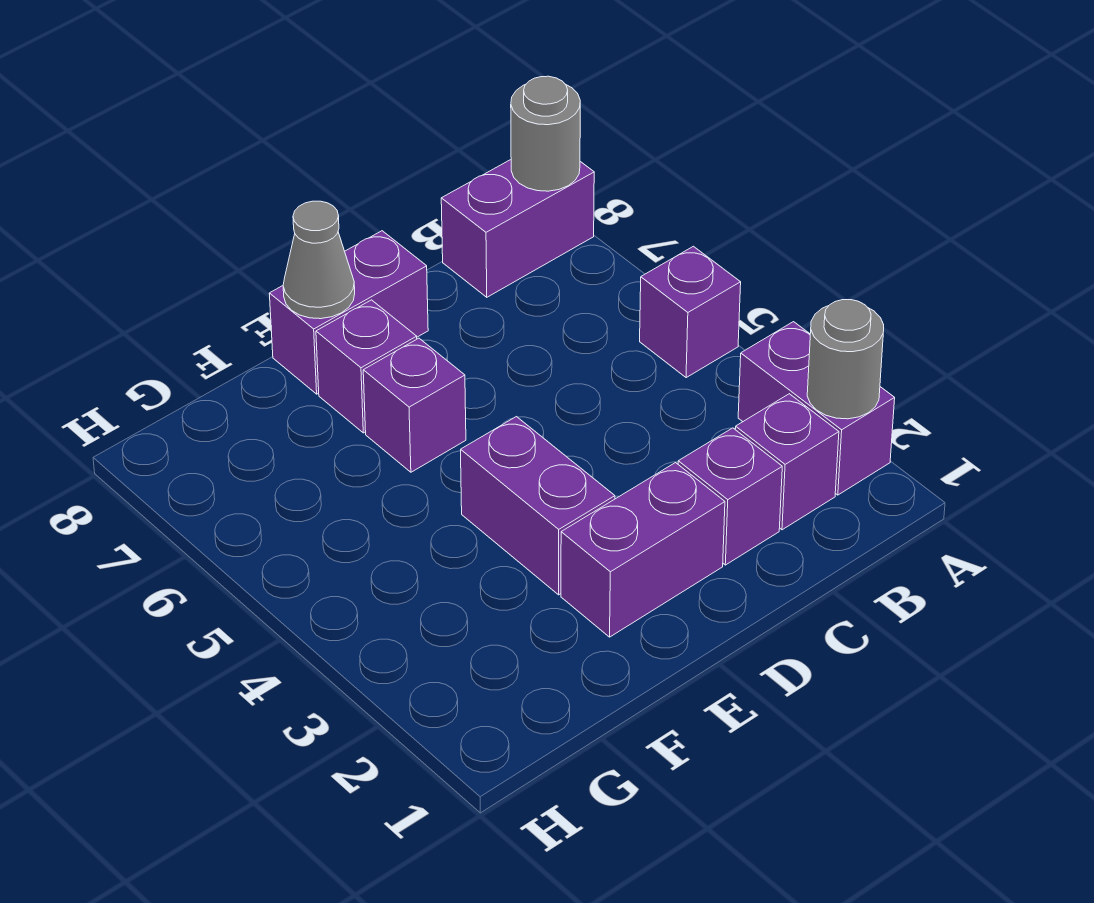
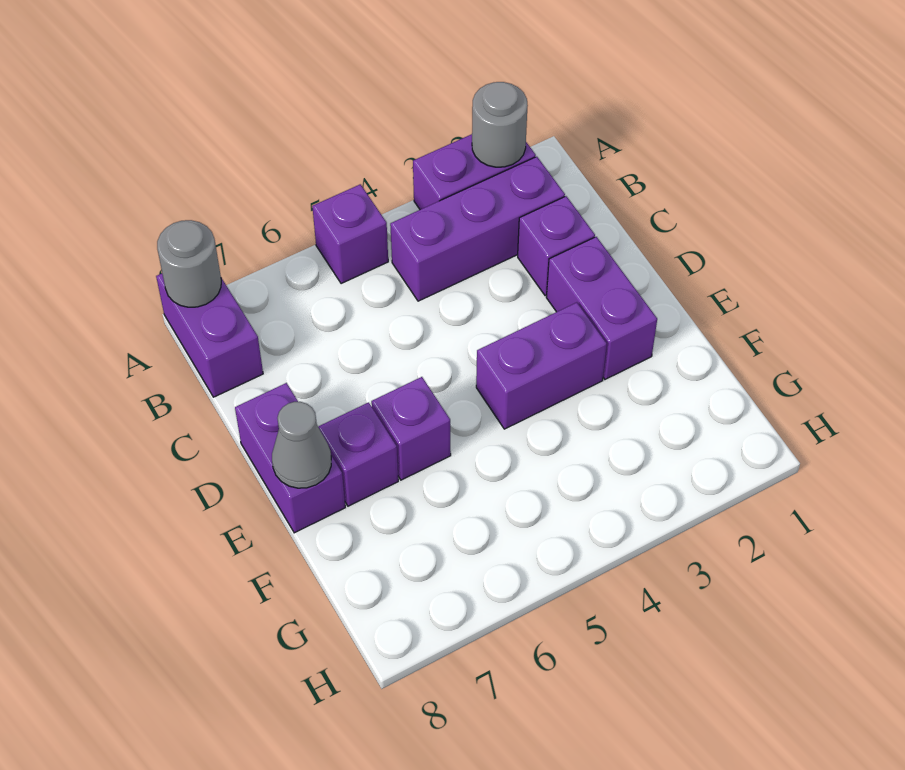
purple brick B2 level 1 -> purple brick B2:B4 level 1

